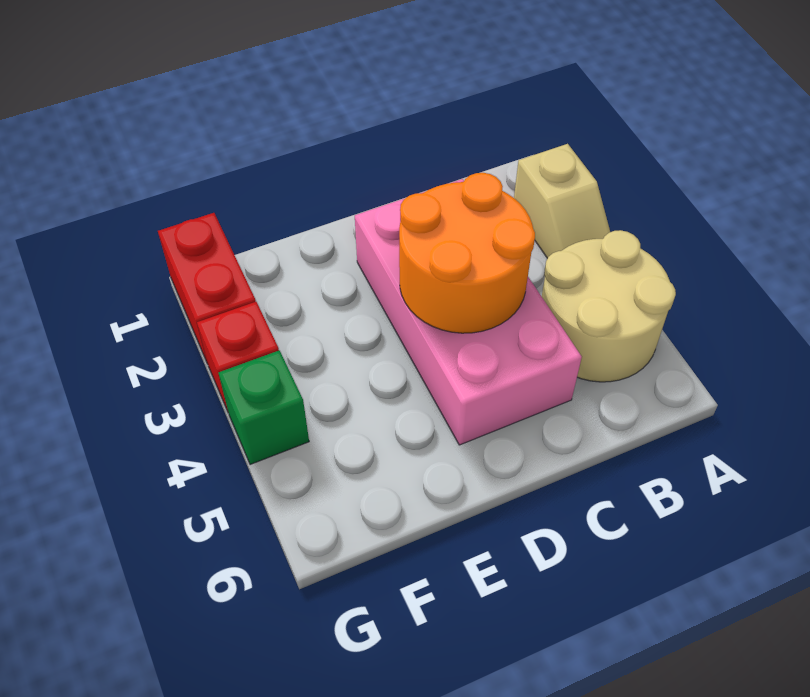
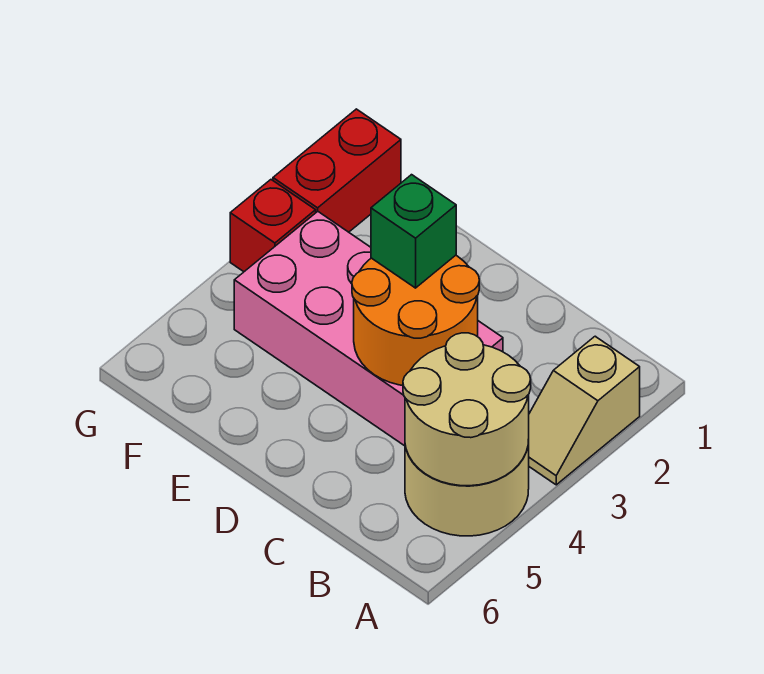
none -> tan round brick A4:B5 level 2
pink brick C2:D5 level 1 -> pink brick C3:F4 level 1
green brick G4 level 1 -> green brick D3 level 3

